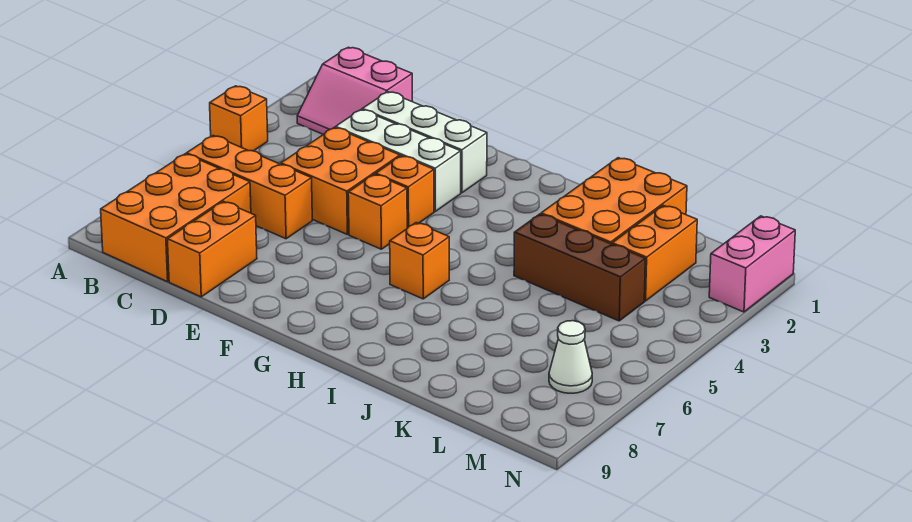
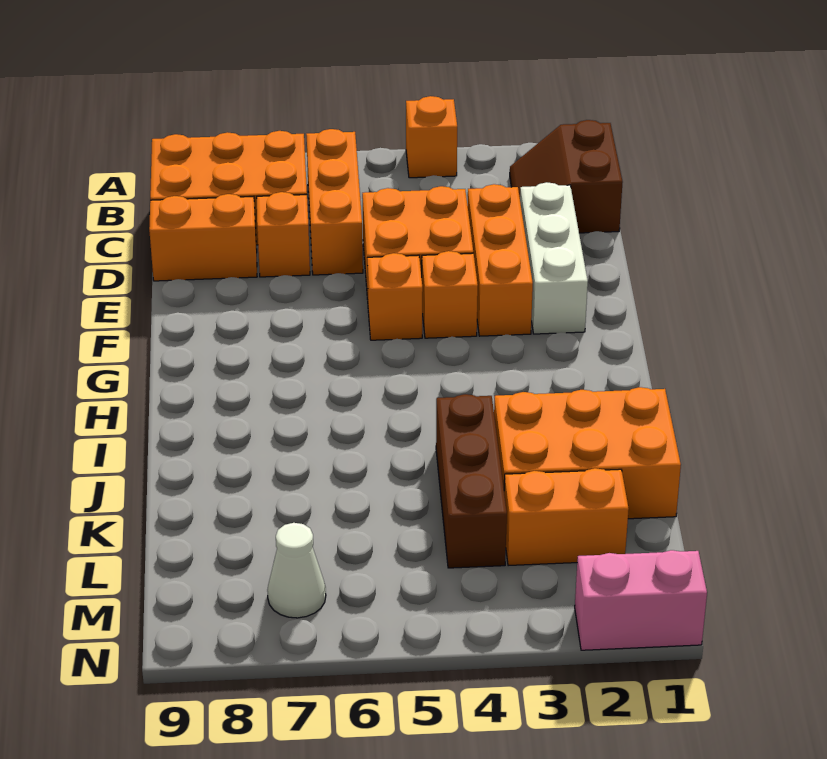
pink slope B1:C2 level 1 top 1 -> brown slope B1:C2 level 1 top 1
white brick D3:F3 level 1 -> orange brick D3:F3 level 1
orange brick H6 level 1 -> orange brick D7 level 1

